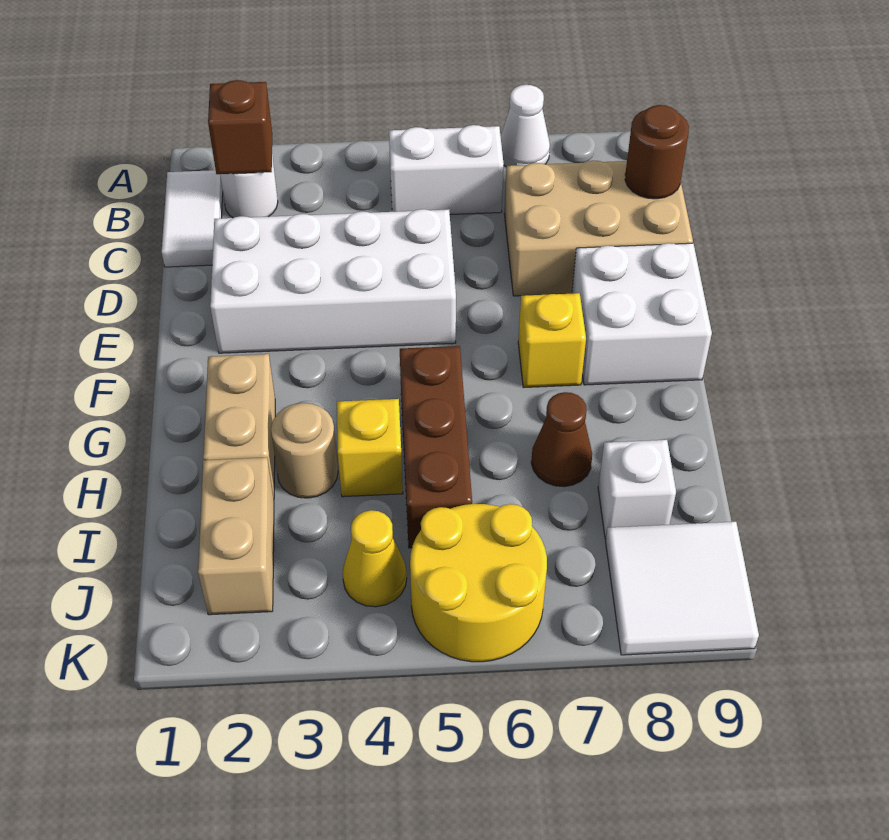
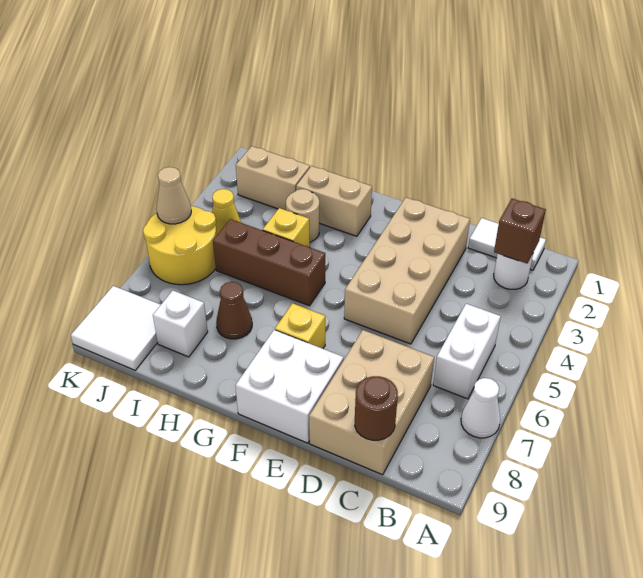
white brick D2:E5 level 1 -> tan brick D2:E5 level 1
none -> tan cone K5 level 2

